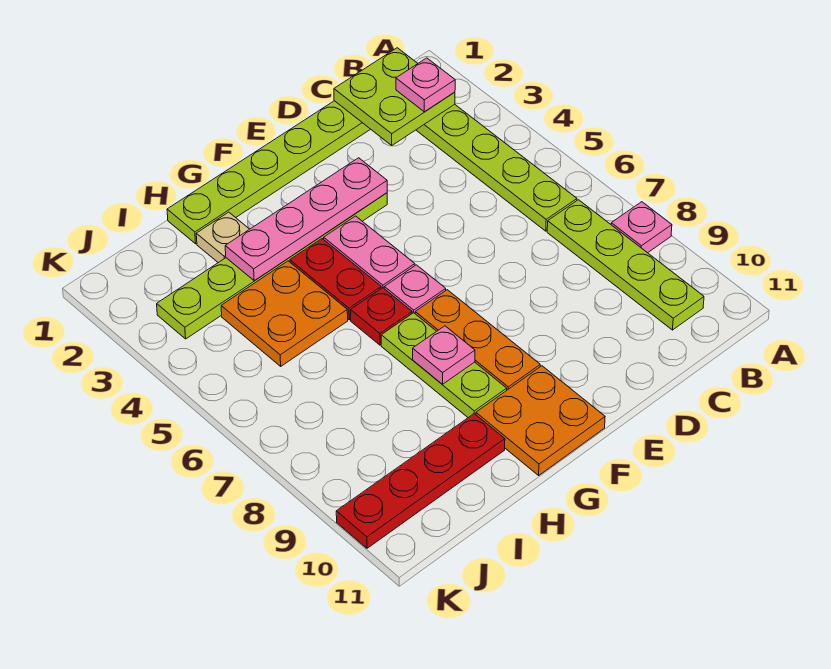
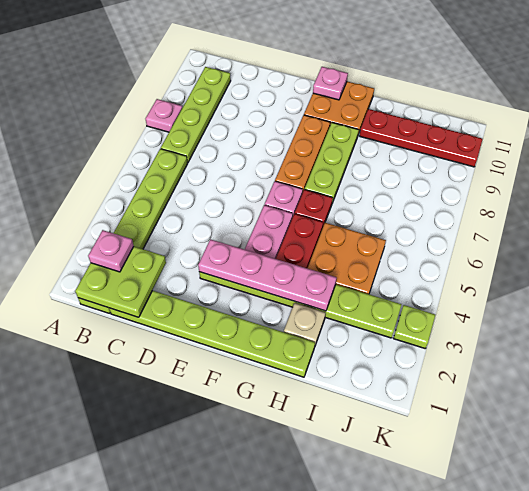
pink plate G8 level 2 -> pink plate F11 level 2
none -> lime plate K3 level 1

